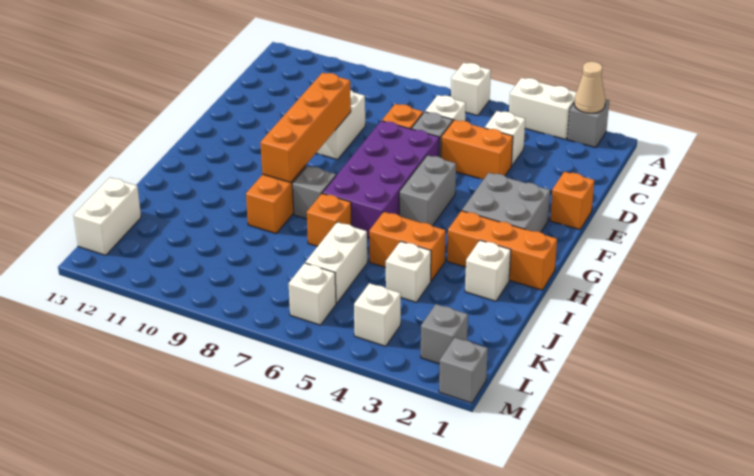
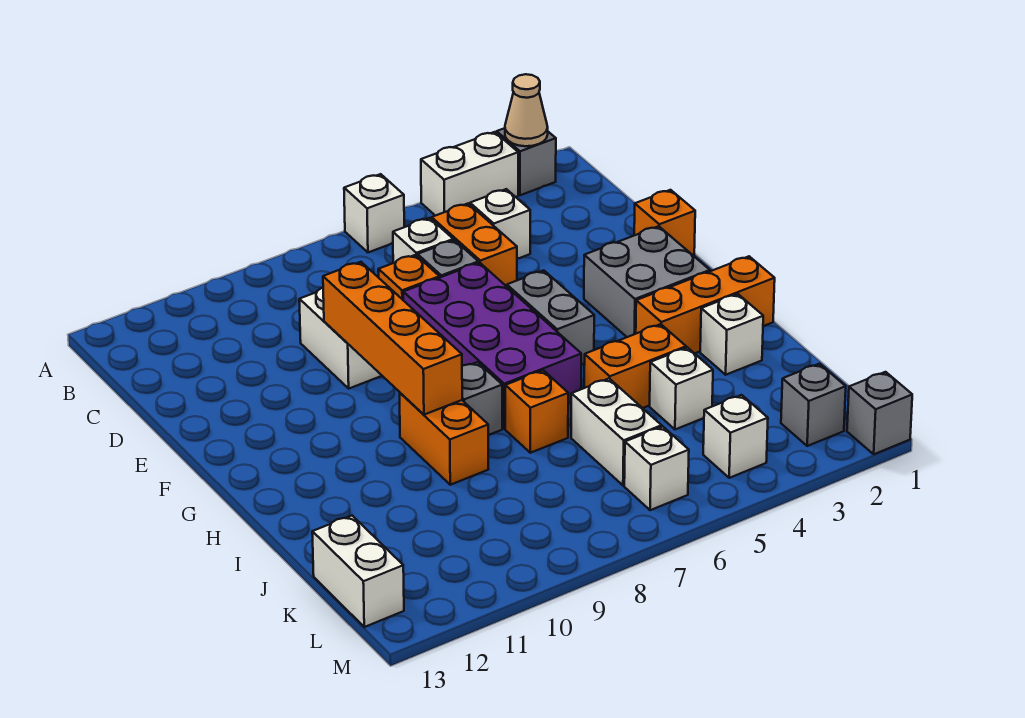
orange brick D4:D5 level 1 -> orange brick C5:D5 level 1

